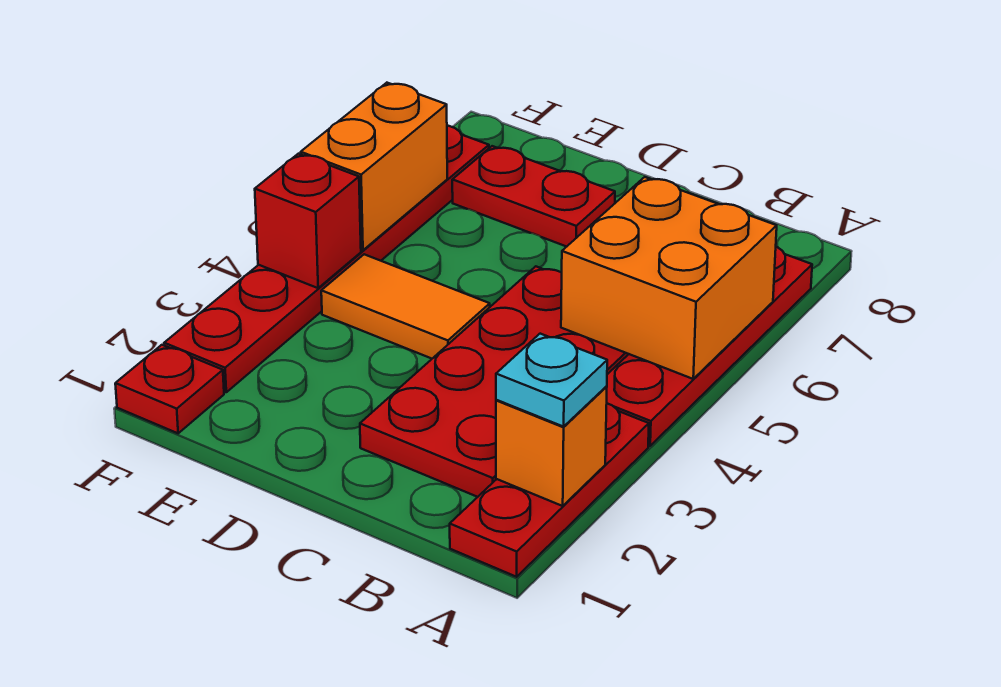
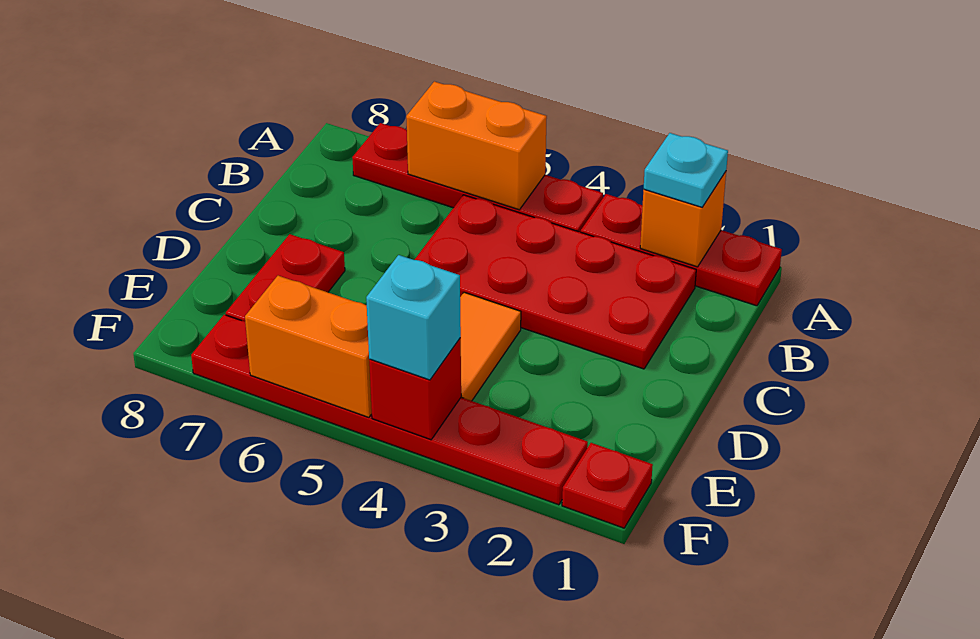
orange brick A5:B6 level 2 -> orange brick A5:A6 level 2
none -> cyan brick F4 level 3

